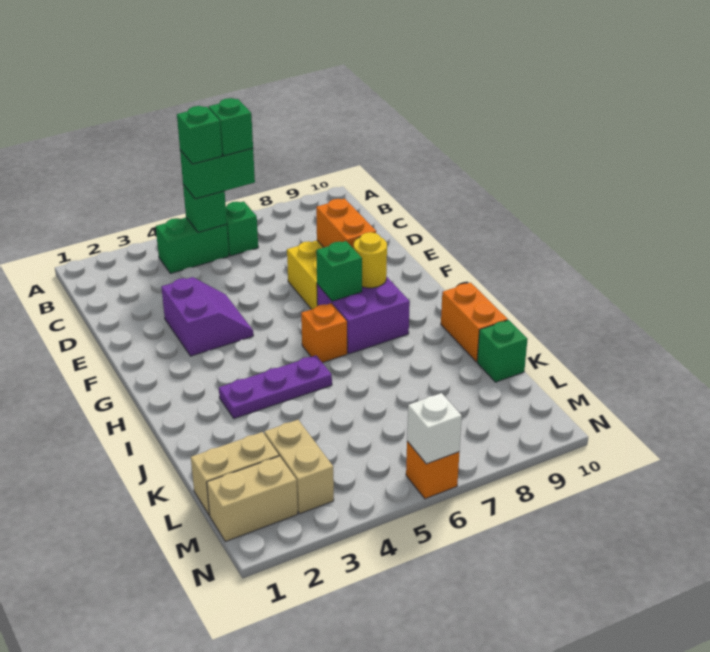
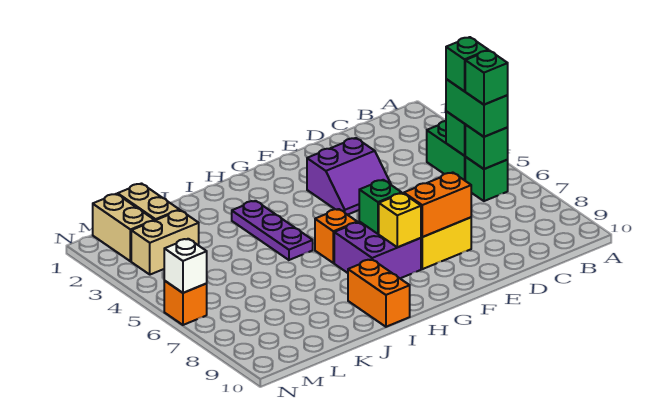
yellow round brick G8 level 2 -> yellow brick G8 level 2
orange brick I10:J10 level 1 -> orange brick I9:I10 level 1
green brick K10 level 1 -> green brick B6 level 2

